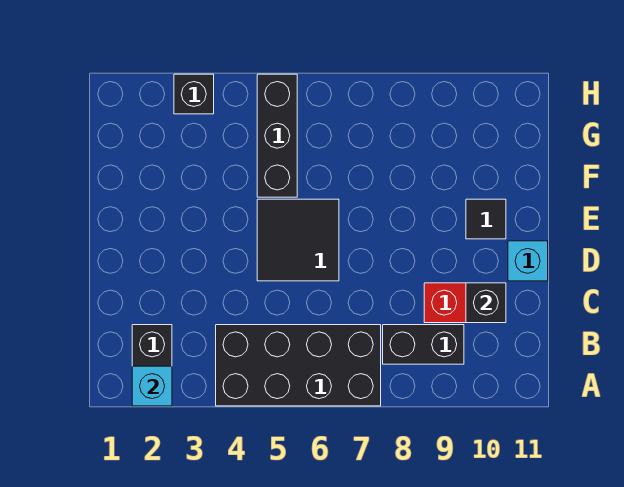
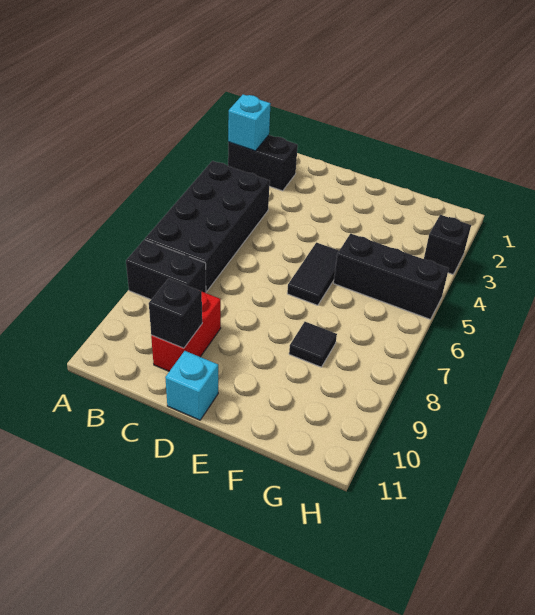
black brick B8:B9 level 1 -> black brick A8:B8 level 1
black tile D5:E6 level 1 -> black tile E5:E6 level 1
black tile E10 level 1 -> black tile F8 level 1

